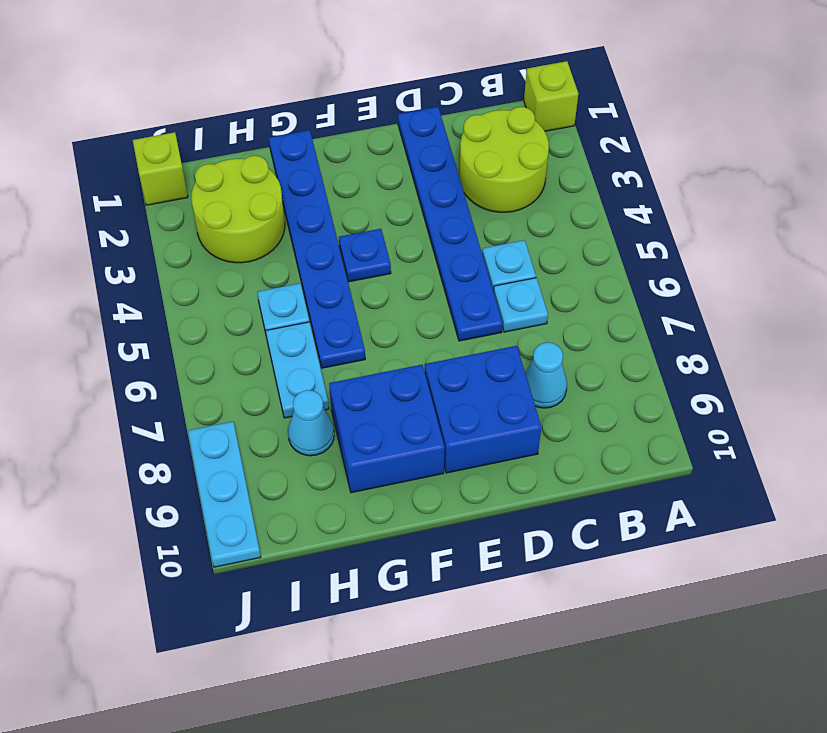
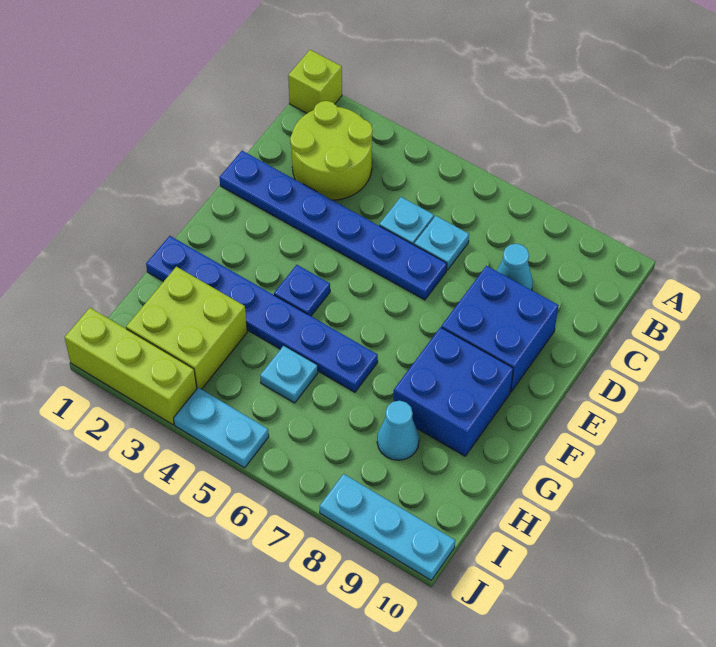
lime round brick H2:I3 level 1 -> lime brick H2:I3 level 1
cyan plate H6:H7 level 1 -> cyan plate J4:J5 level 1
lime brick J1 level 1 -> lime brick J1:J3 level 1

